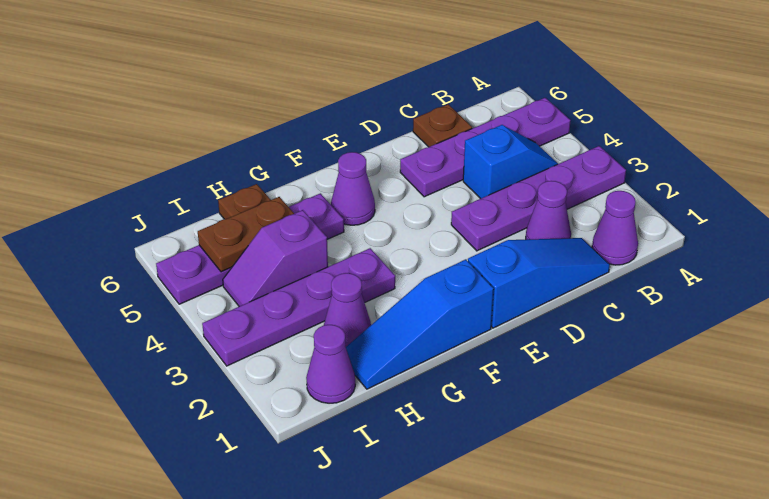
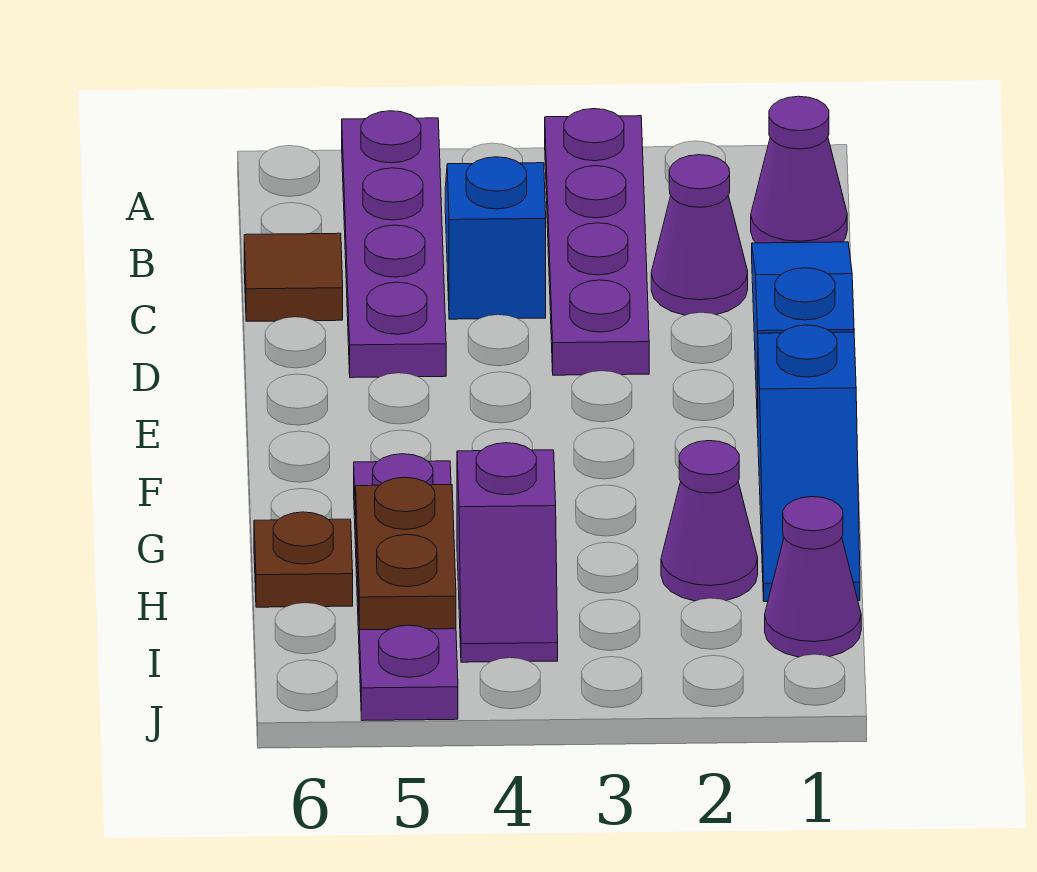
brown plate C6 level 1 -> brown tile C6 level 1
purple cone F5 level 1 -> none
purple plate G3:J3 level 1 -> none

